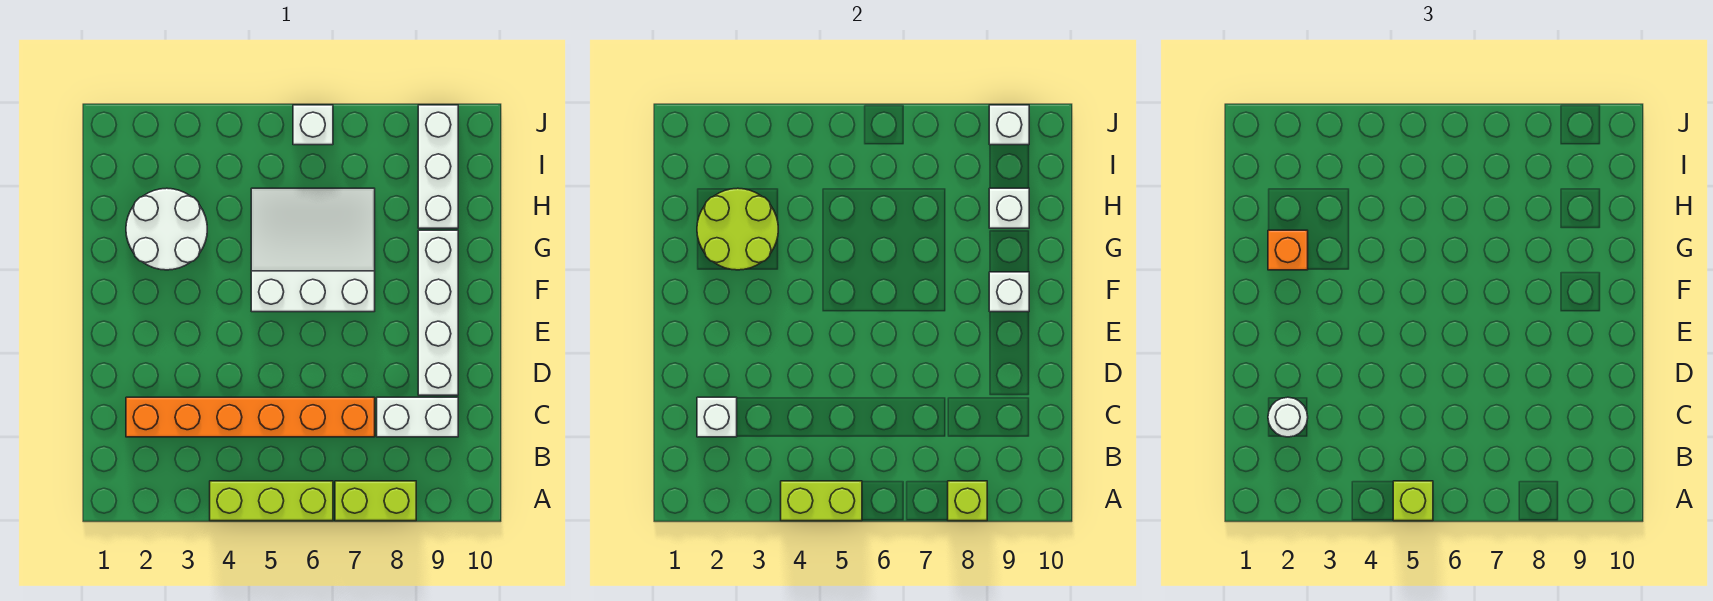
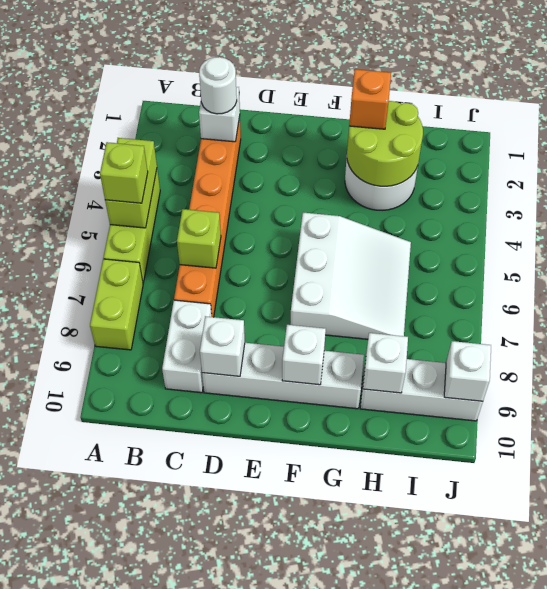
lime brick A8 level 2 -> lime brick C6 level 2
white brick J6 level 1 -> white brick D9 level 2

